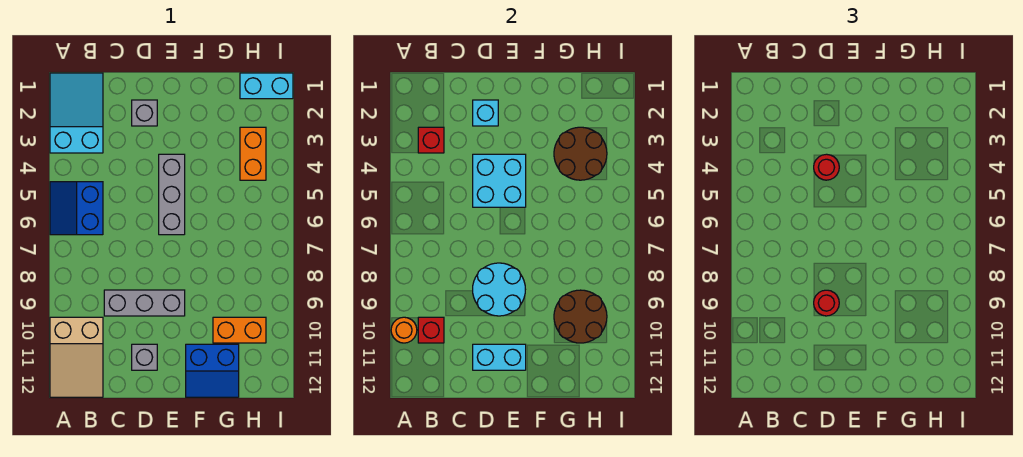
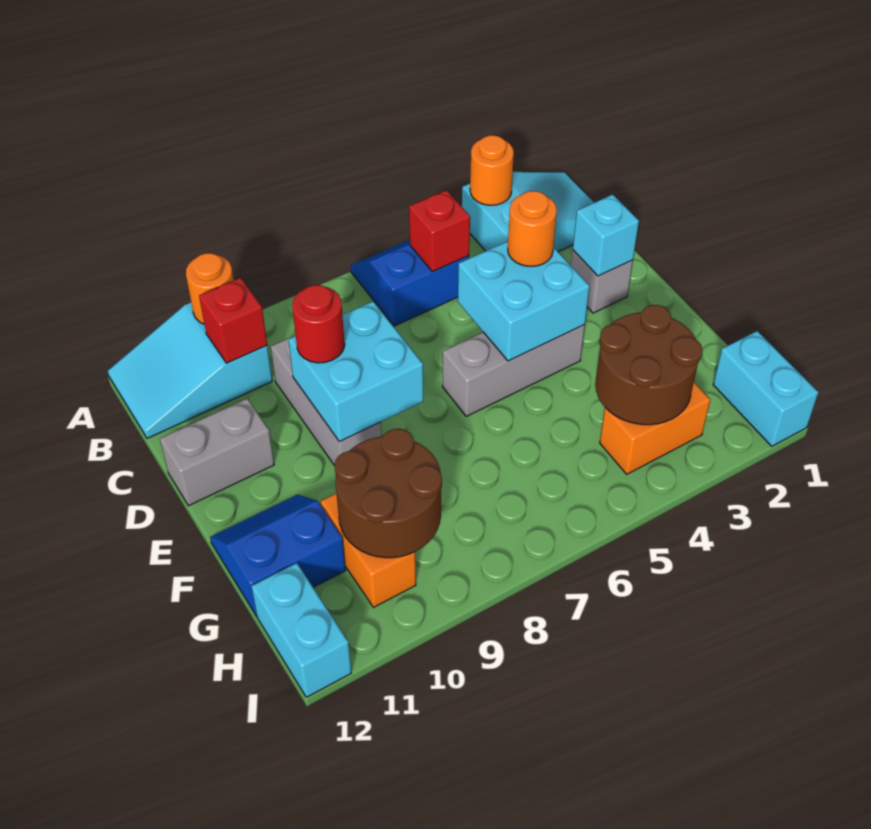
none -> orange round brick A3 level 2
tan slope A10:B12 level 1 top 10 -> cyan slope A10:B12 level 1 top 10
red brick B3 level 2 -> red brick B5 level 2
red round brick D4 level 3 -> orange round brick D4 level 3
cyan round brick D8:E9 level 2 -> cyan brick D8:E9 level 2
grey brick D11 level 1 -> grey brick D11:D12 level 1
cyan brick D11:E11 level 2 -> cyan brick H12:I12 level 1
blue slope F11:G12 level 1 top 11 -> blue slope F11:G12 level 1 top G

